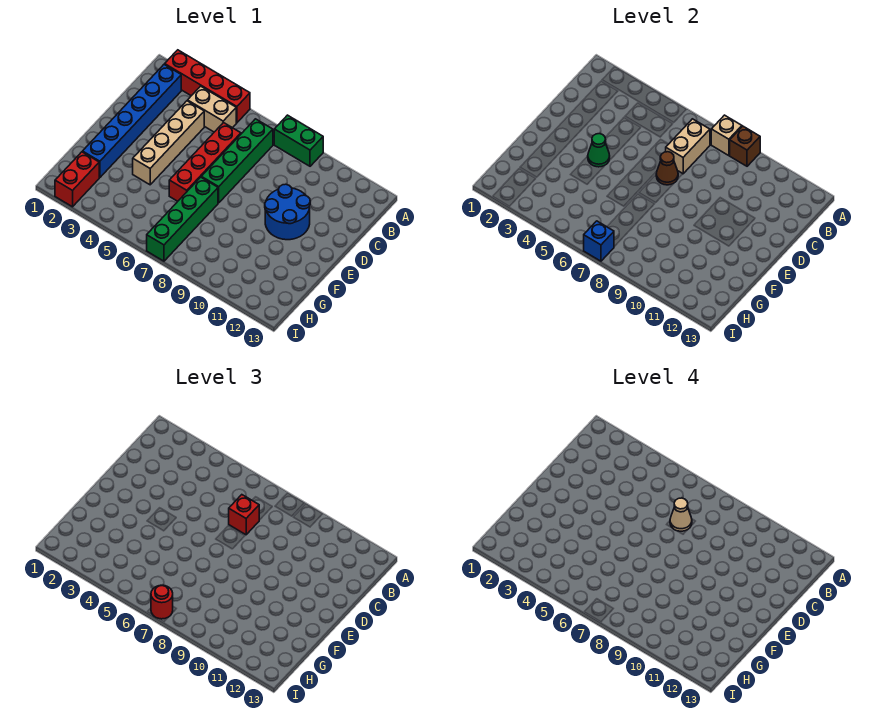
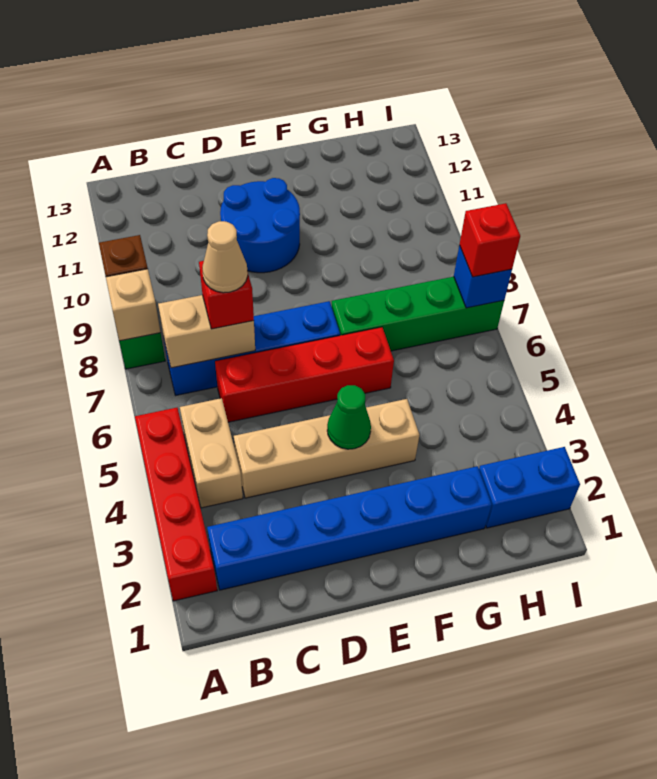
green brick B7:E7 level 1 -> blue brick B7:E7 level 1
brown cone D7 level 2 -> none
red brick H2:I2 level 1 -> blue brick H2:I2 level 1
red round brick I7 level 3 -> red brick I7 level 3

